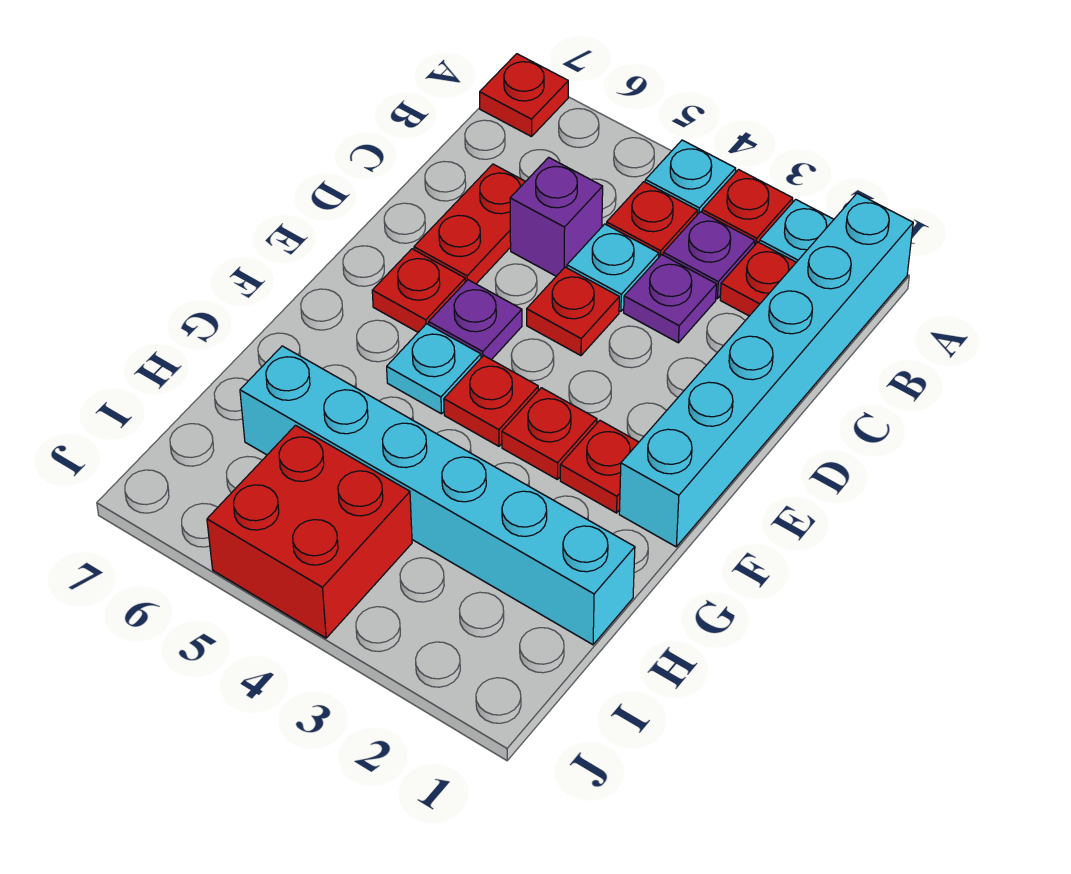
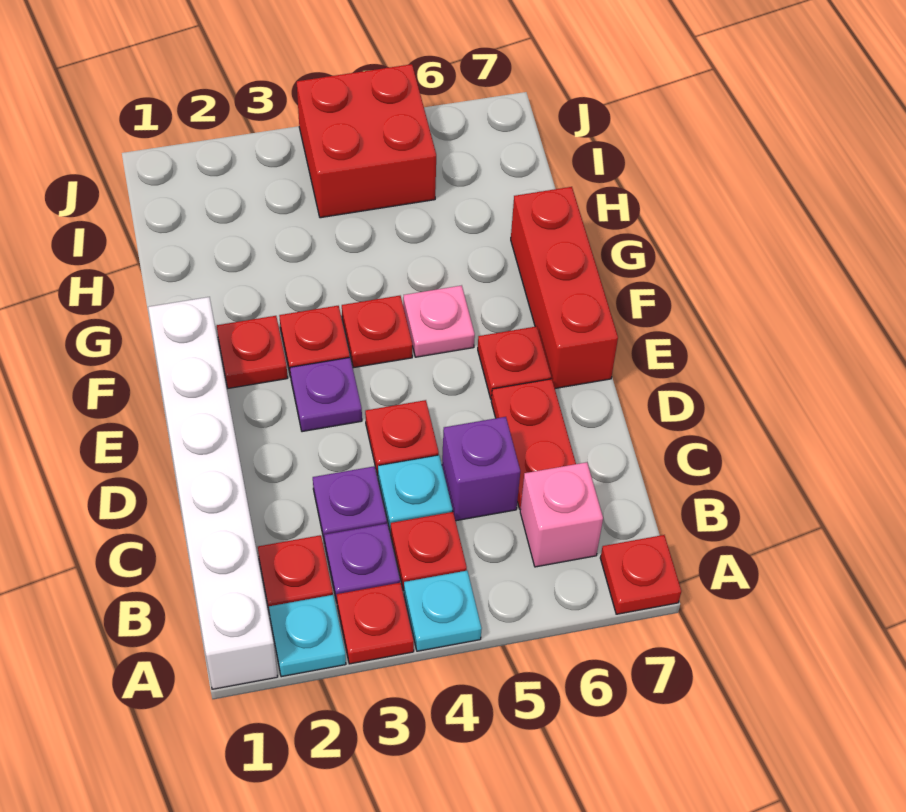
cyan brick A1:F1 level 1 -> white brick A1:F1 level 1
none -> pink brick B6 level 1
purple plate E5 level 1 -> purple plate E3 level 1
none -> red brick E7:G7 level 1
cyan plate F5 level 1 -> pink plate F5 level 1
cyan brick H1:H6 level 1 -> none

